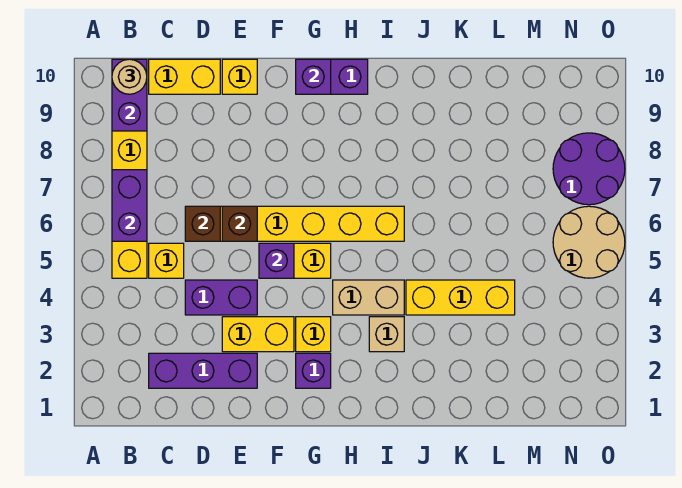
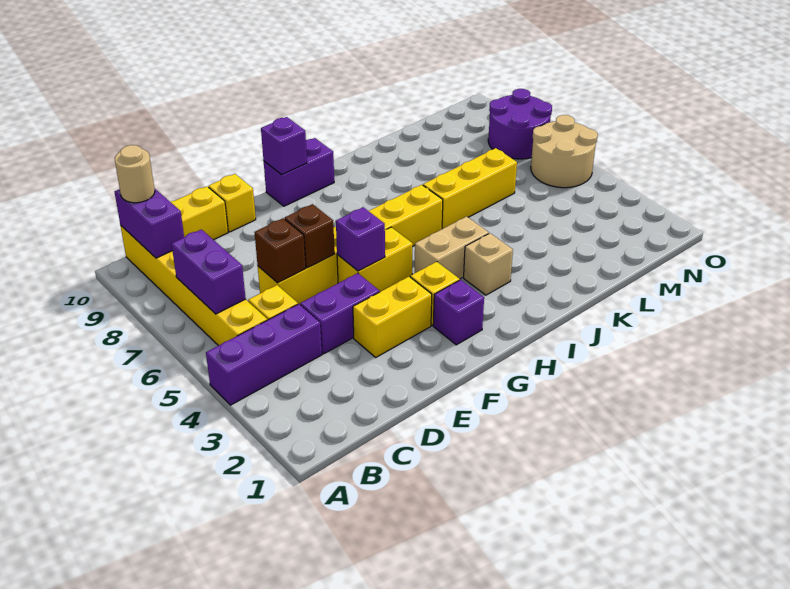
purple brick C2:E2 level 1 -> purple brick A4:C4 level 1
yellow brick J4:L4 level 1 -> yellow brick J6:L6 level 1

